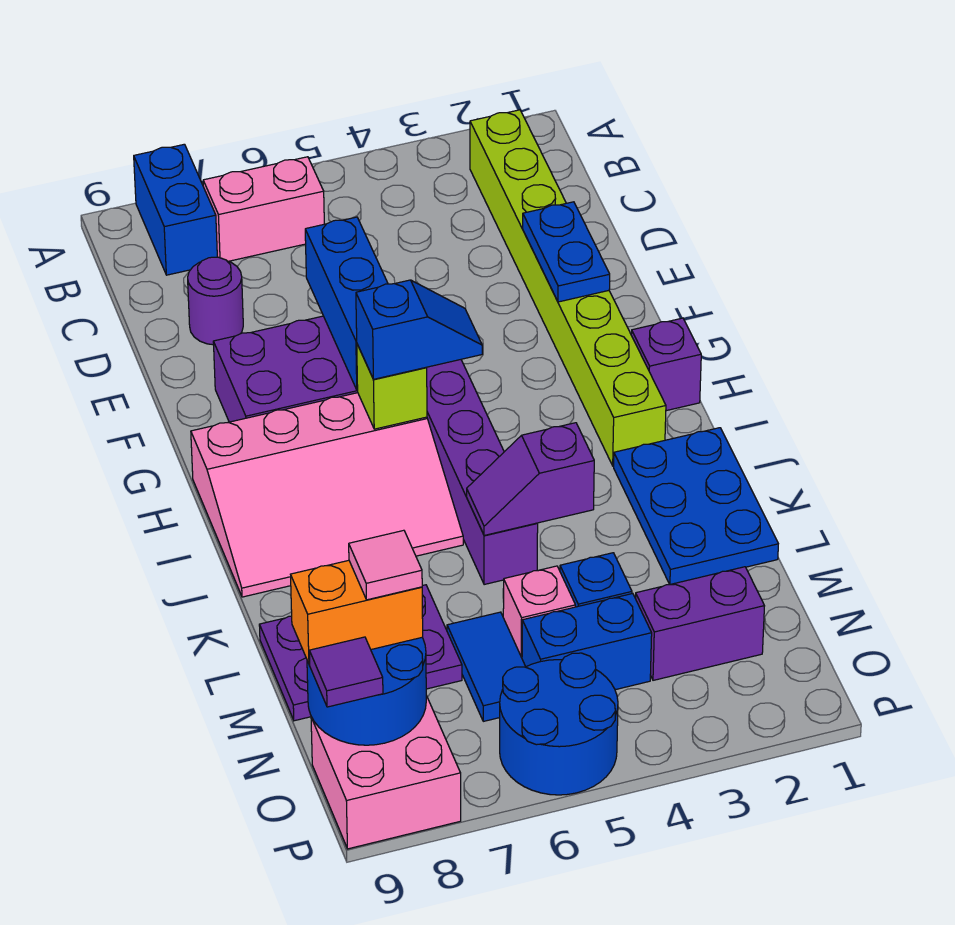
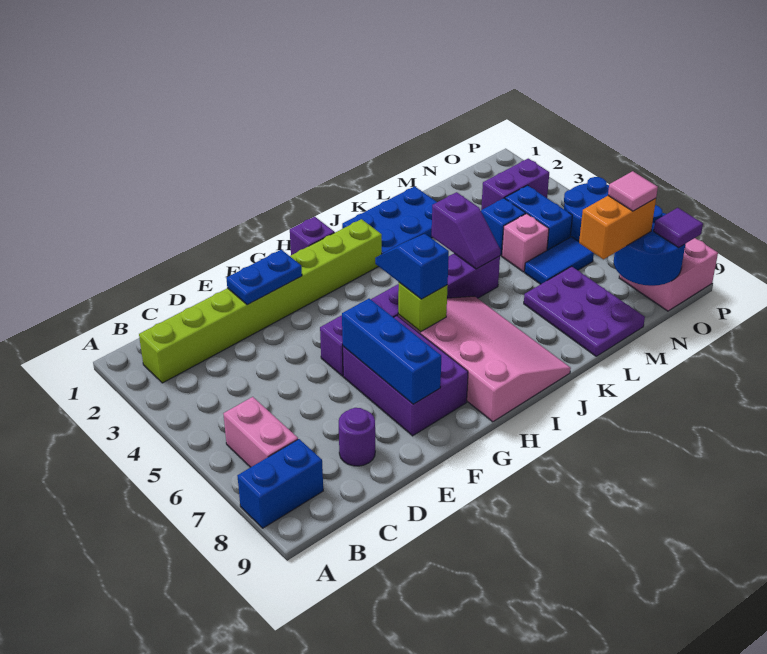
blue brick E6:G6 level 2 -> blue brick F6:F8 level 2
purple brick N2:N3 level 1 -> purple brick N3:O3 level 1
orange brick N8:N9 level 3 -> orange brick M8:N8 level 3

